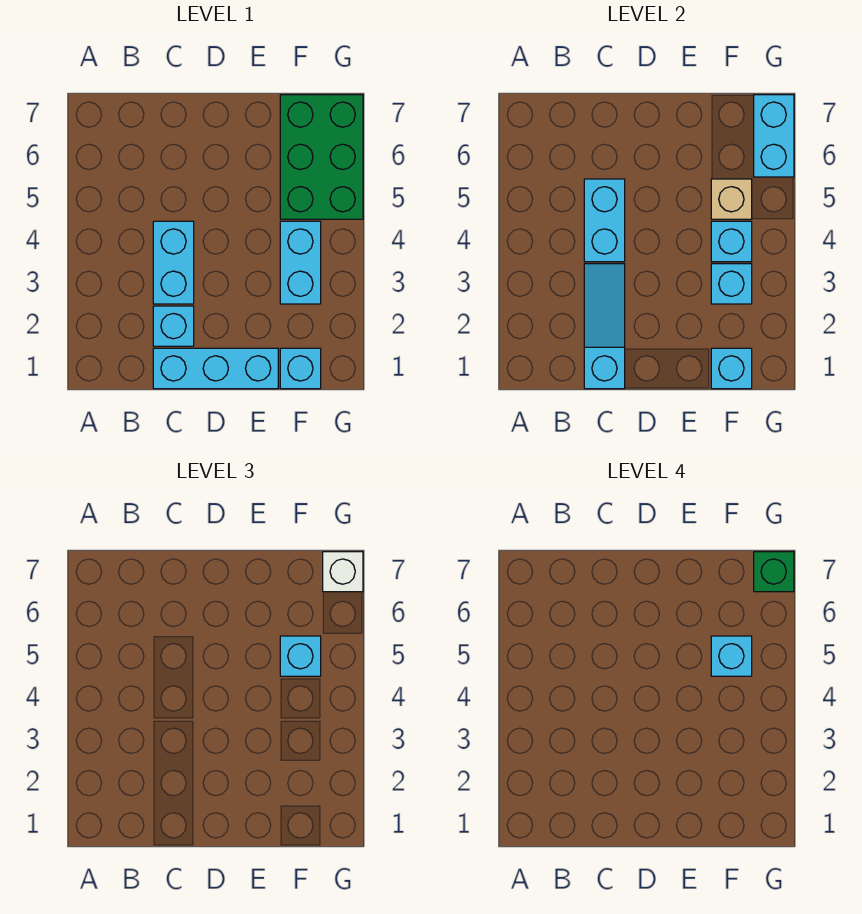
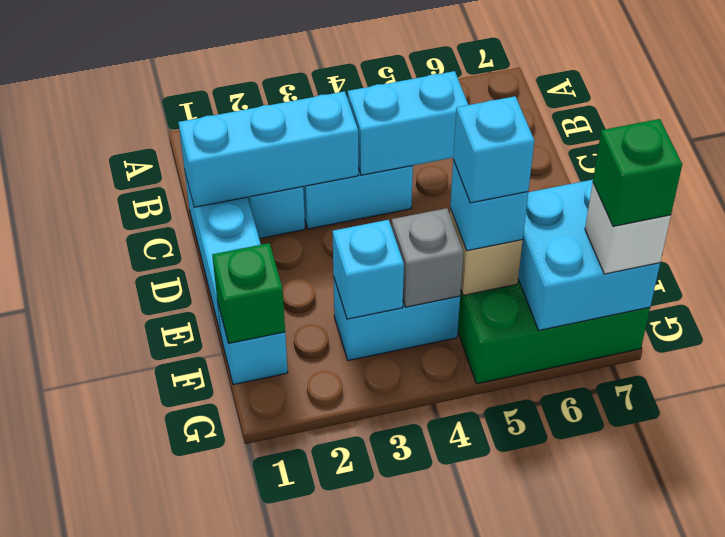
cyan slope C1:C3 level 2 top 1 -> cyan brick C1:C3 level 2
cyan brick F1 level 2 -> green brick F1 level 2
cyan brick F4 level 2 -> grey brick F4 level 2
cyan brick G6:G7 level 2 -> cyan brick F6:G7 level 2

